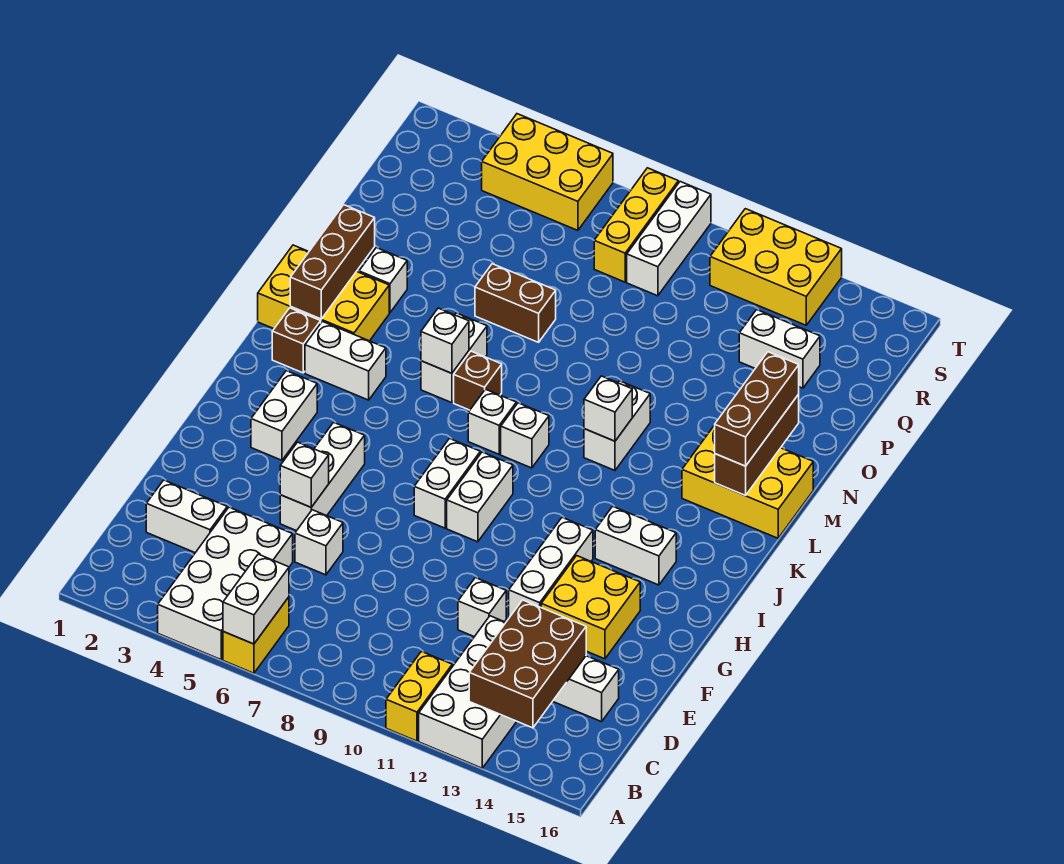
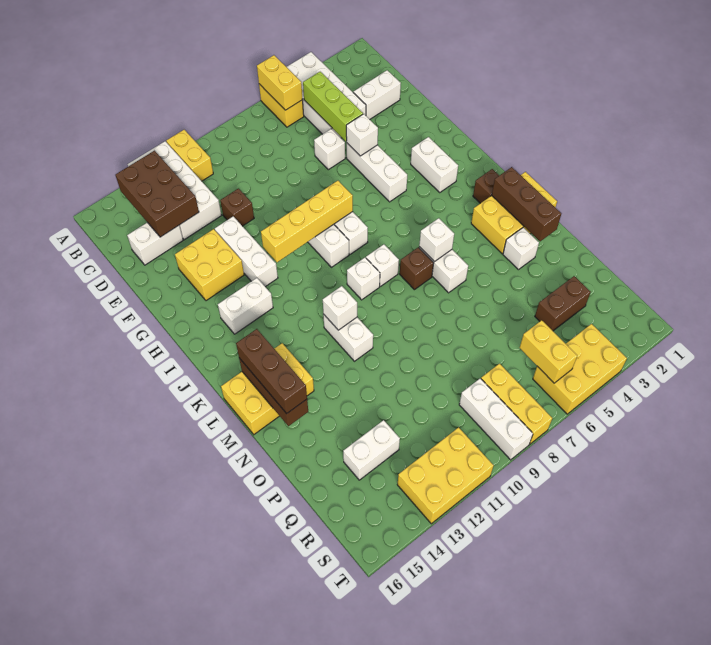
white brick A6:B6 level 2 -> yellow brick A6:B6 level 2
none -> lime brick C5:E5 level 2
white brick E11 level 1 -> brown brick E11 level 1
none -> yellow brick H8:H11 level 2
white brick K3:K4 level 1 -> none
brown brick O6:O7 level 1 -> brown brick Q3:Q4 level 1
none -> yellow brick R6:S6 level 2

